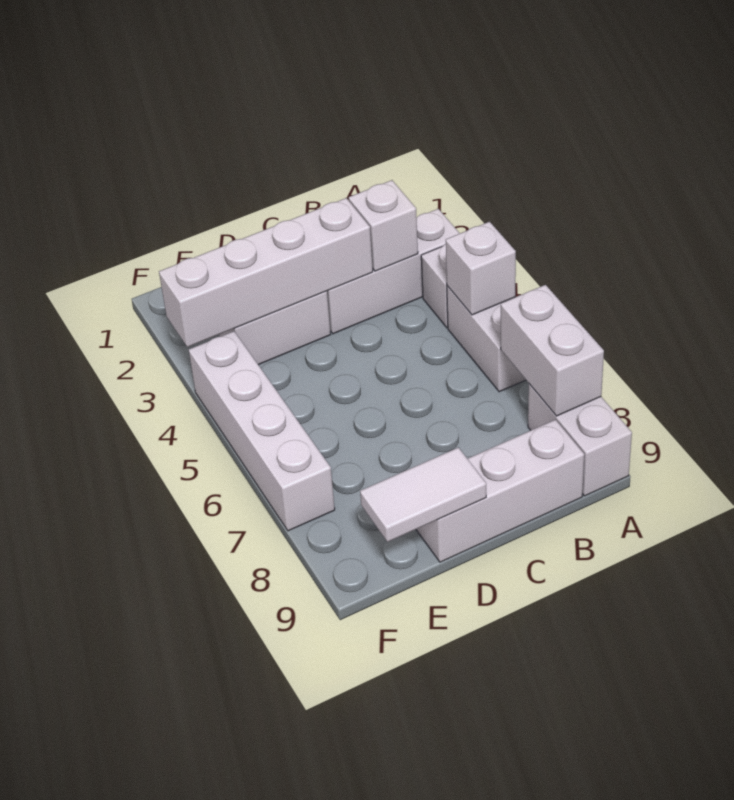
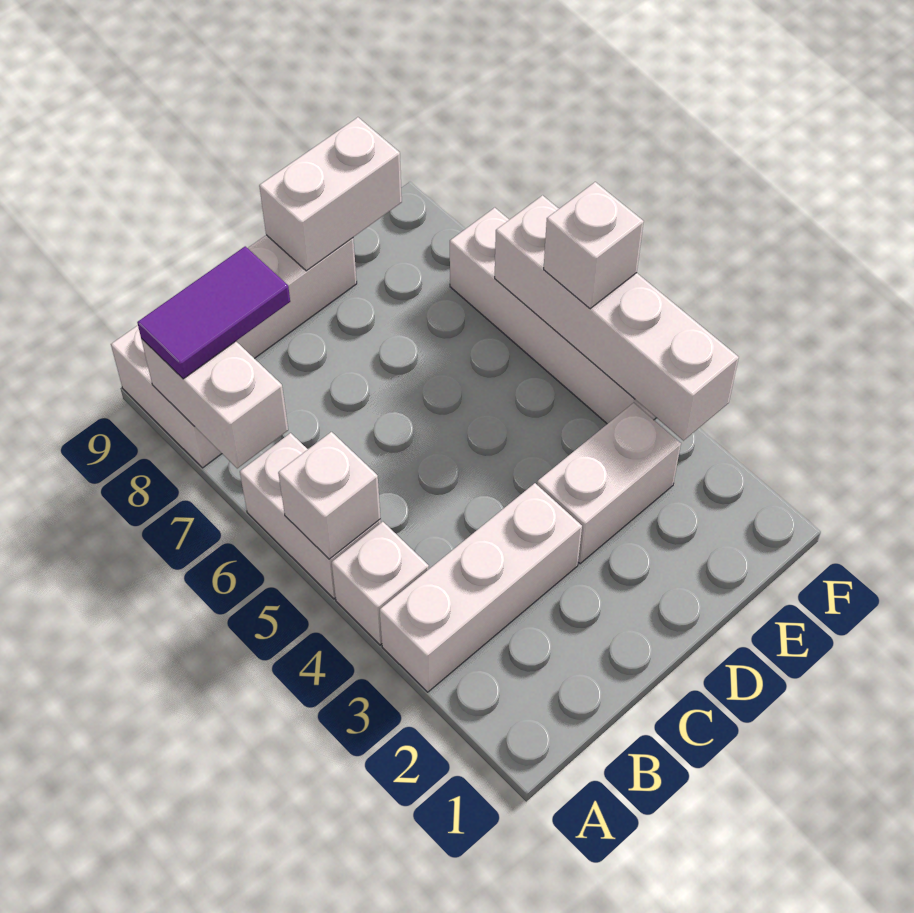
none -> purple tile A8:B8 level 3
white brick B3 level 2 -> white brick F5 level 3
white brick C3:F3 level 2 -> white brick F3:F6 level 2
white tile D9:E9 level 2 -> white brick D9:E9 level 2

